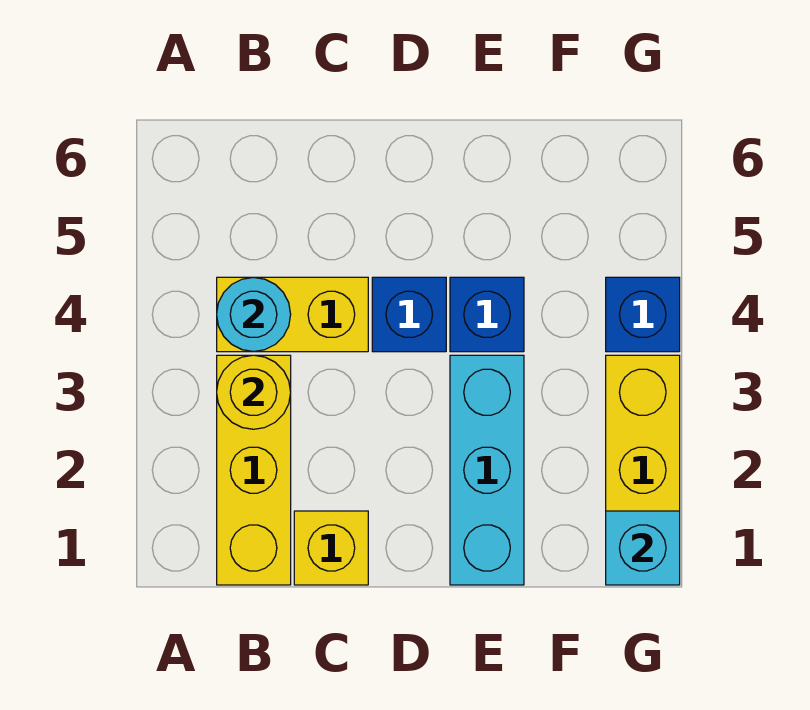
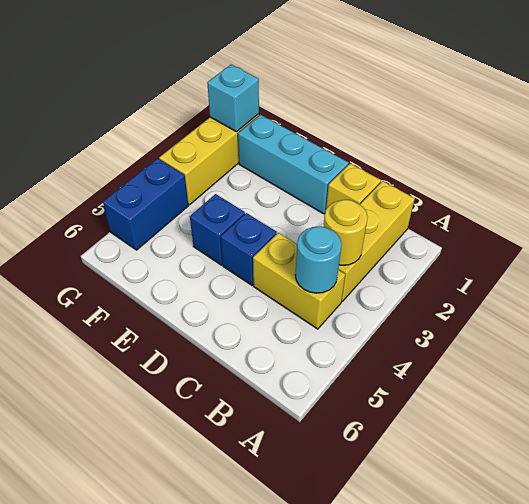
cyan brick E1:E3 level 1 -> cyan brick D1:F1 level 1
blue brick G4 level 1 -> blue brick G4:G5 level 1

